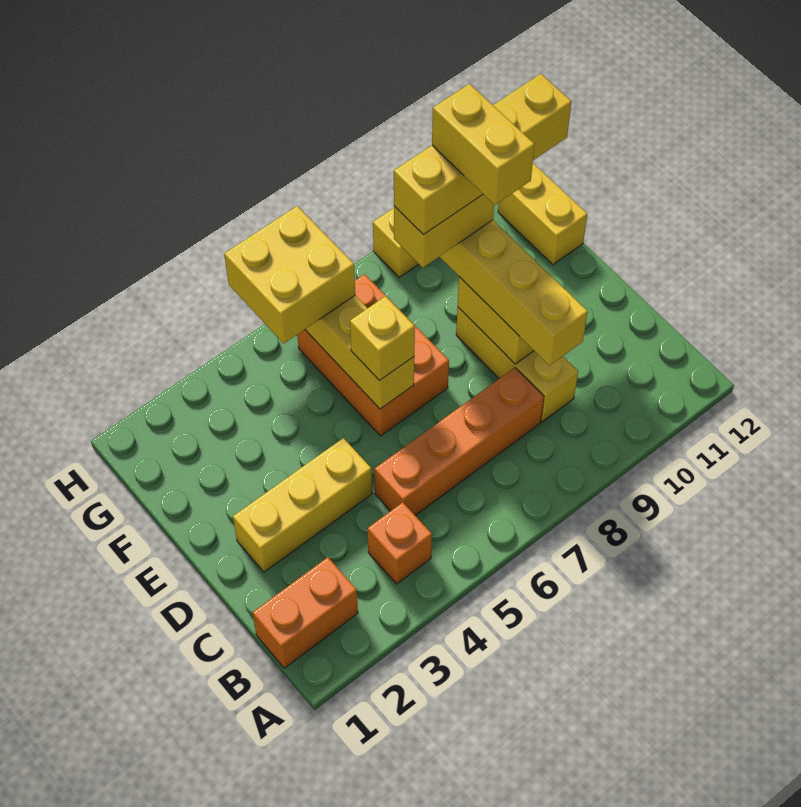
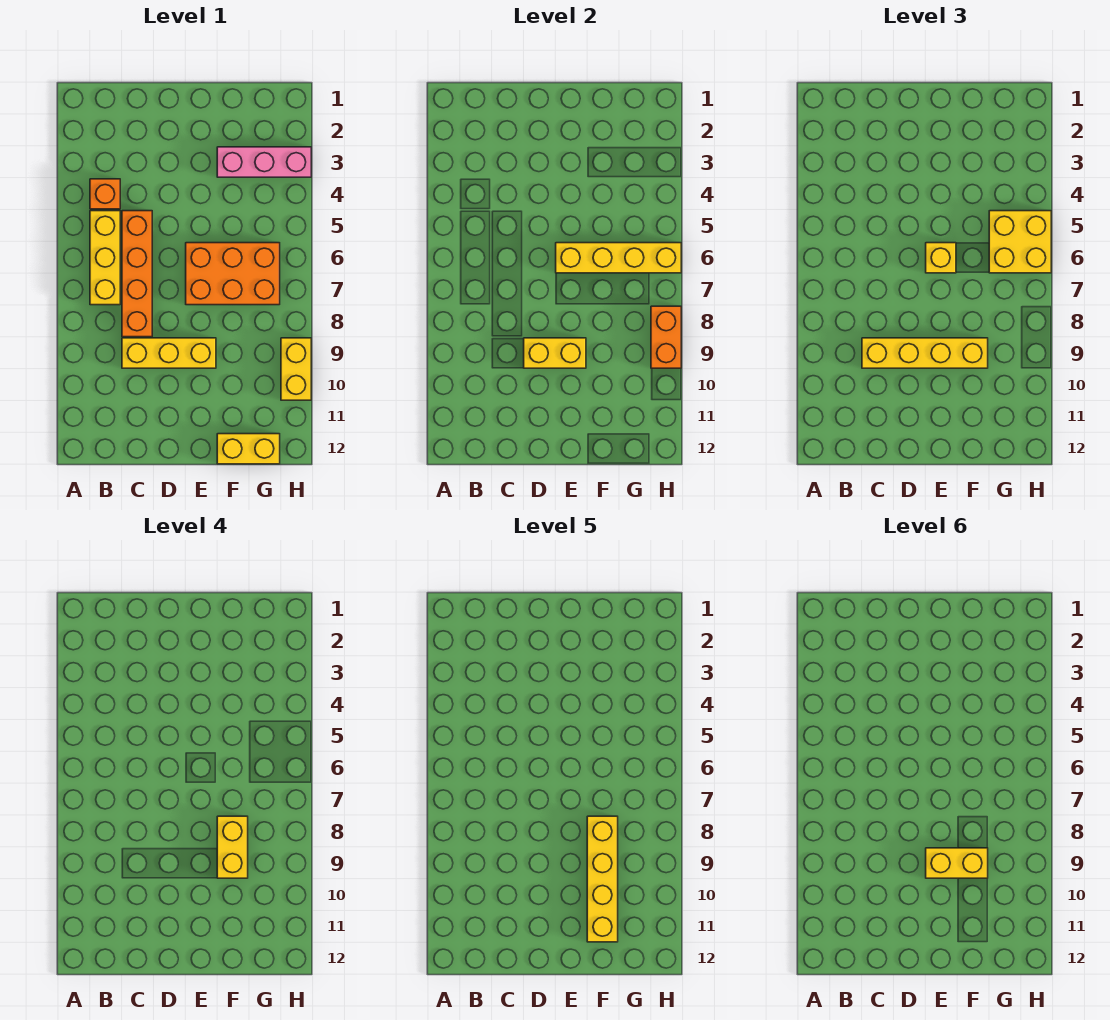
orange brick B1:B2 level 1 -> orange brick H8:H9 level 2
yellow brick D2:D4 level 1 -> yellow brick B5:B7 level 1
none -> pink brick F3:H3 level 1

